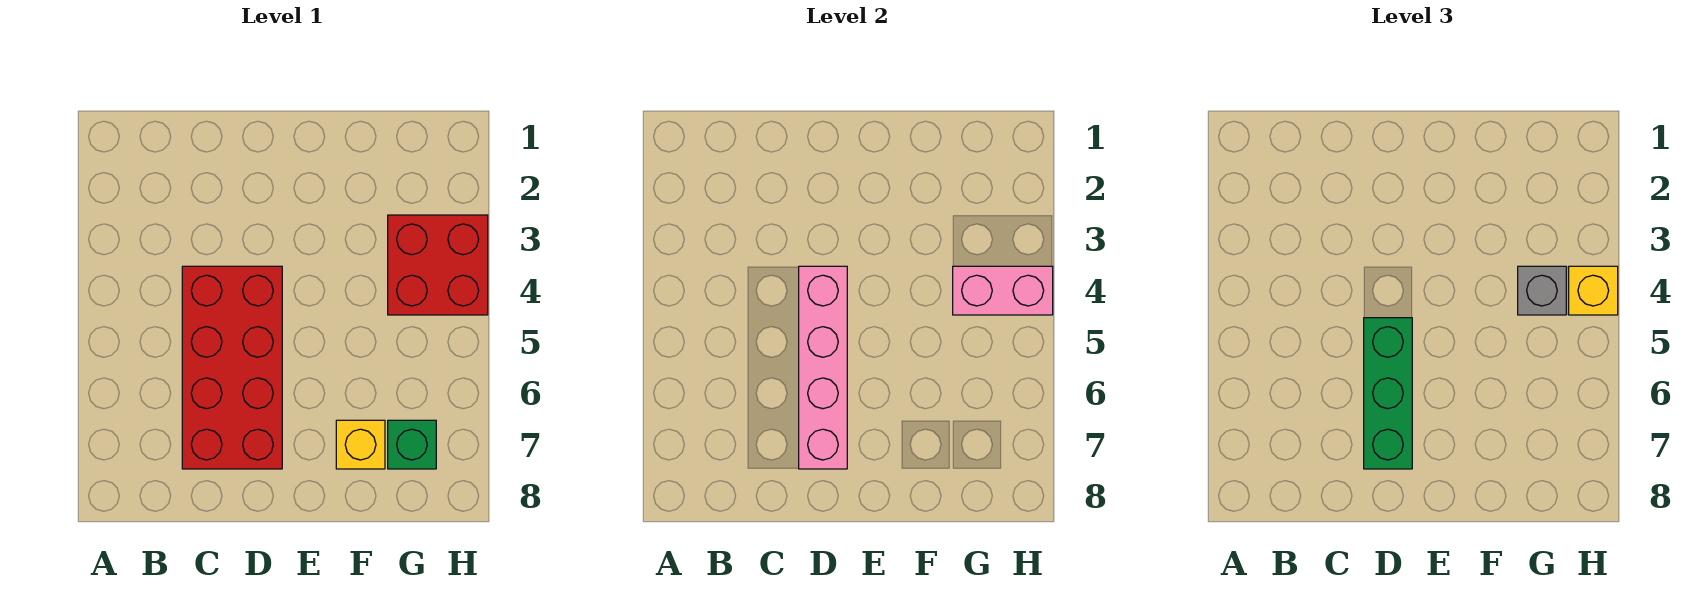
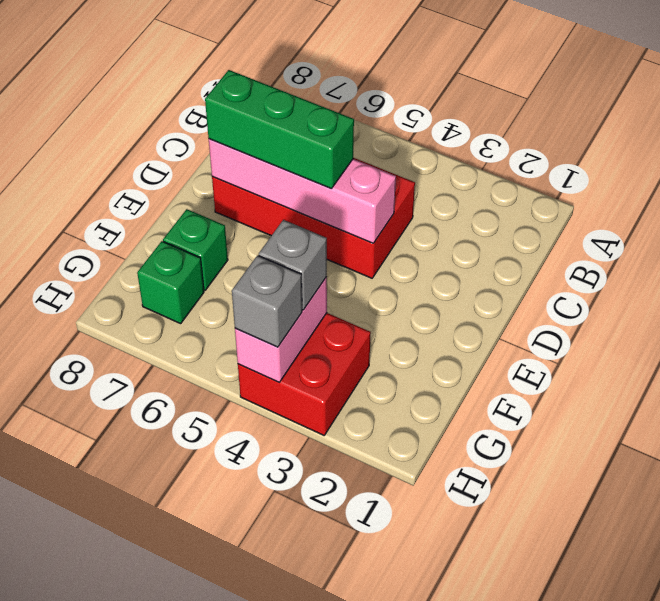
yellow brick F7 level 1 -> green brick F7 level 1
yellow brick H4 level 3 -> grey brick H4 level 3

